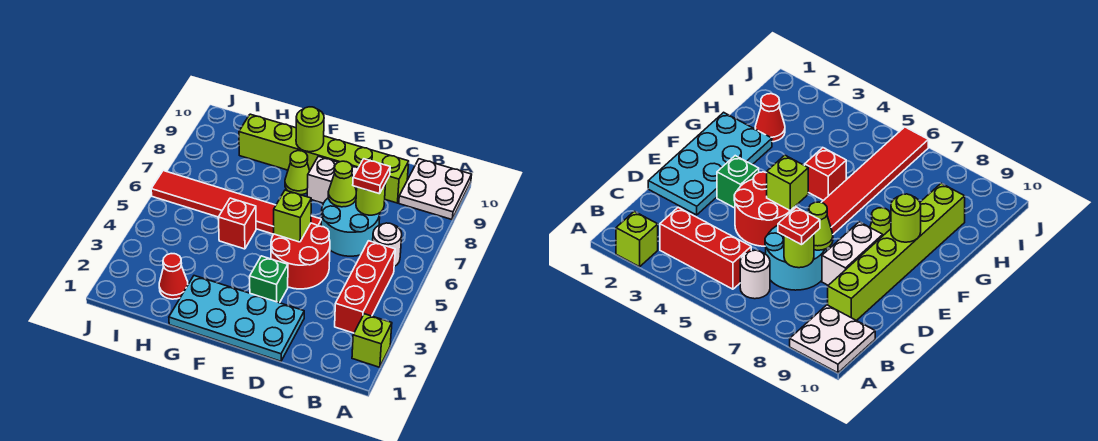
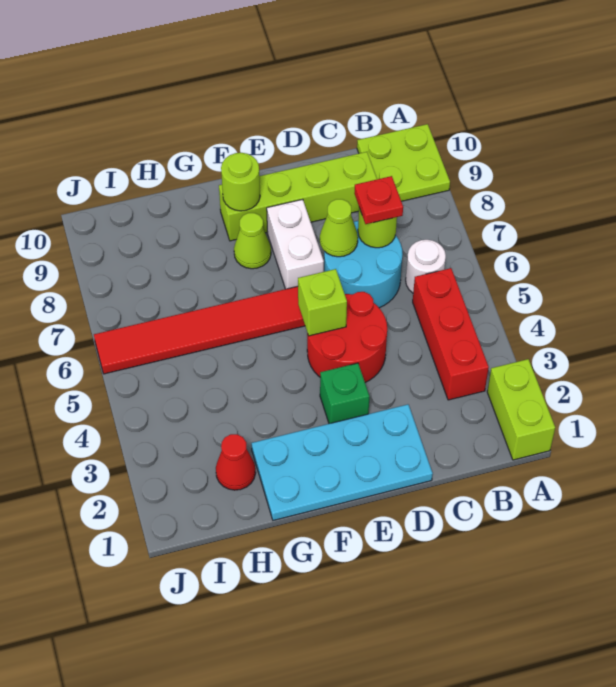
lime brick A2 level 1 -> lime brick A1:A2 level 1
white plate A9:B10 level 1 -> lime plate A9:B10 level 1
lime brick C9:H9 level 1 -> lime brick C9:F9 level 1
white brick D8:E8 level 1 -> white brick E7:E8 level 1
red brick G5 level 1 -> none

